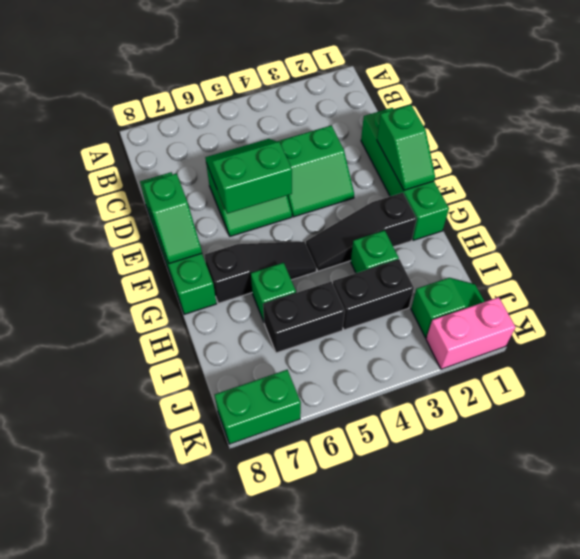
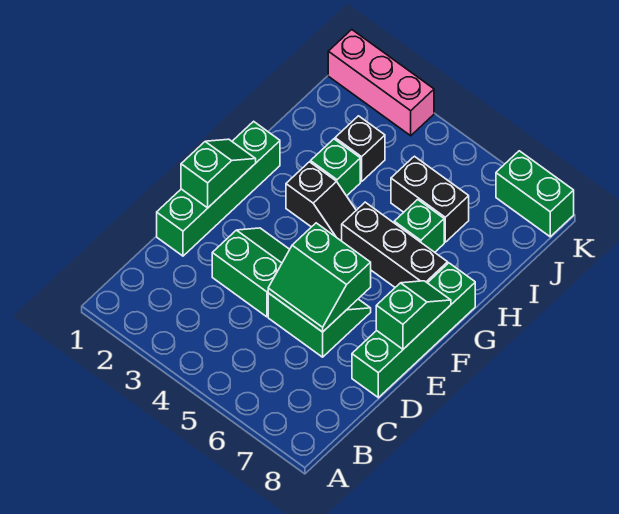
black slope G2:G4 level 1 top 2 -> black slope G3:G4 level 1 top 3
black slope G5:G7 level 1 top 7 -> black brick G5:G7 level 1
black brick I3:I4 level 1 -> black brick I3 level 1
green slope J1:J2 level 1 top 2 -> none
pink brick K1:K2 level 1 -> pink brick K1:K3 level 1

